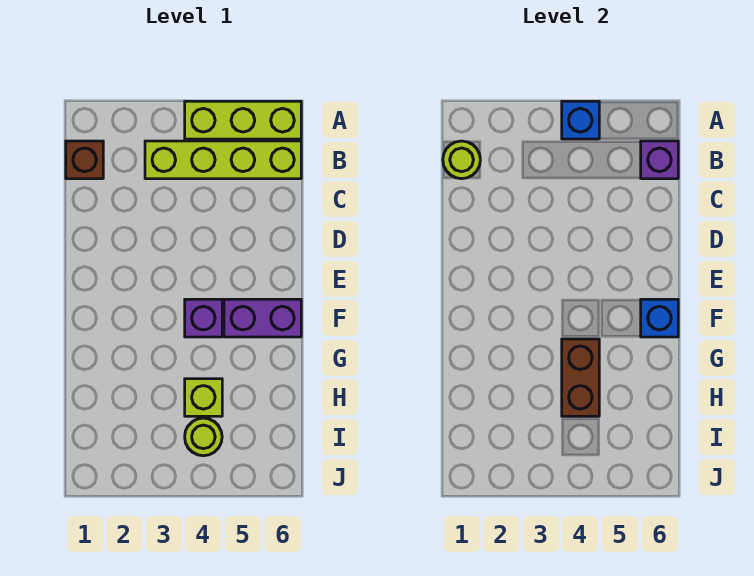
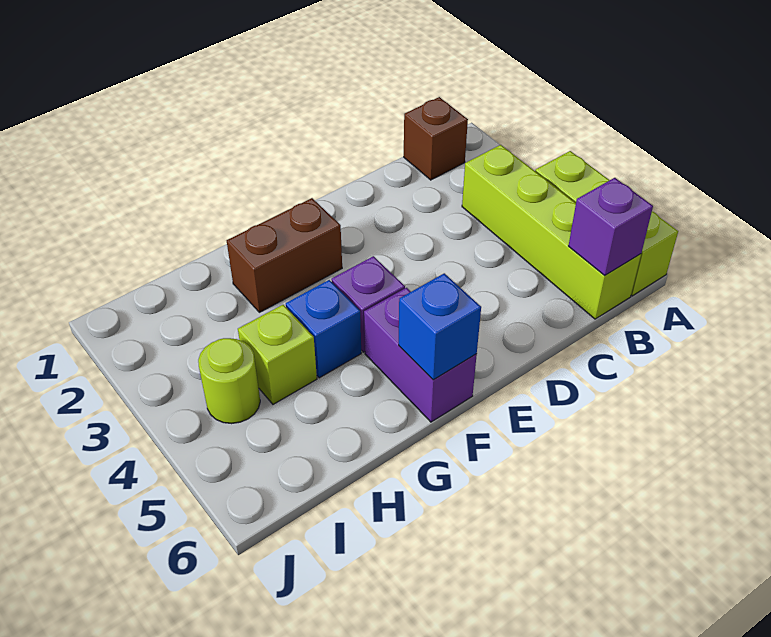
blue brick A4 level 2 -> blue brick G4 level 1
lime round brick B1 level 2 -> none
brown brick G4:H4 level 2 -> brown brick F2:G2 level 1

